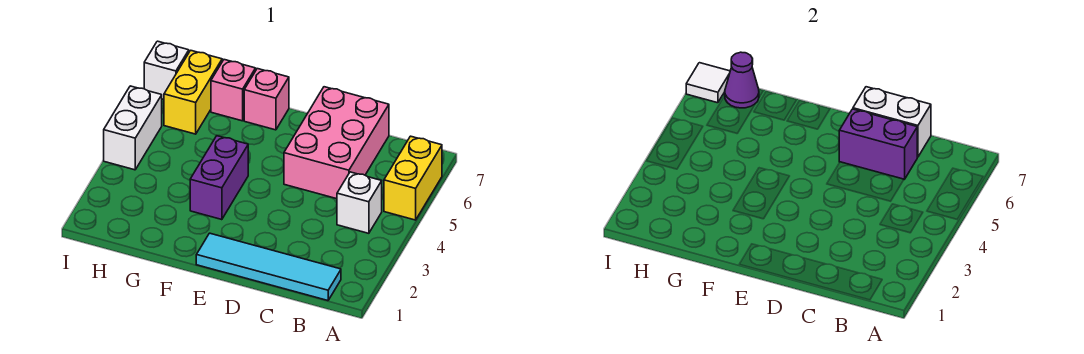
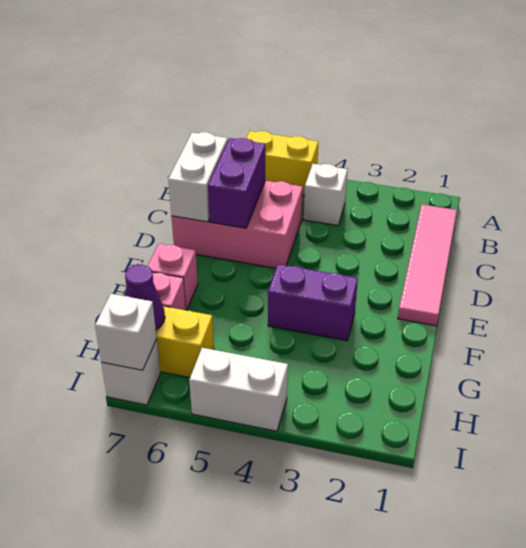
cyan tile B1:E1 level 1 -> pink tile B1:E1 level 1
white tile I7 level 2 -> white brick I7 level 2

